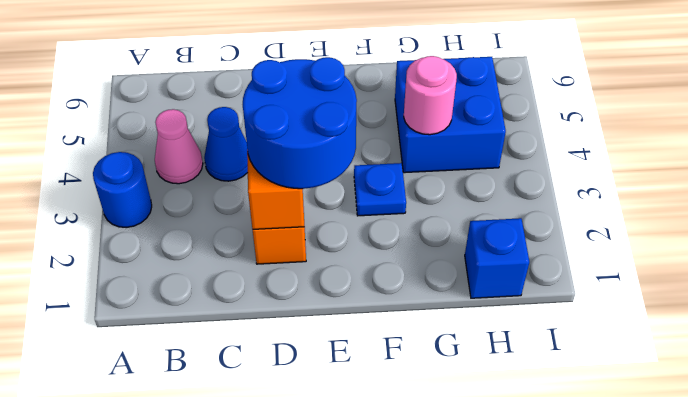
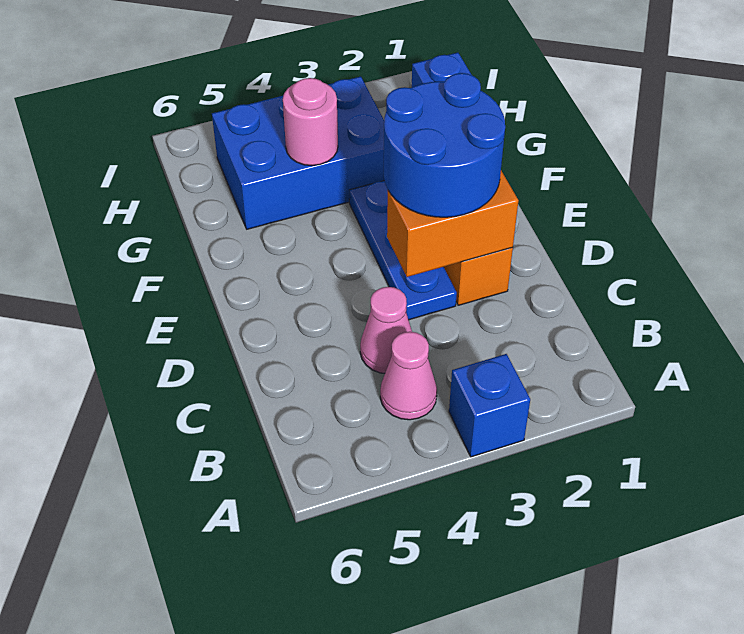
blue round brick A3 level 1 -> blue brick A3 level 1
blue cone C4 level 1 -> pink cone C4 level 1
blue plate F3 level 1 -> blue plate D3:F3 level 1
blue brick G4:H5 level 1 -> blue brick G3:H5 level 1

